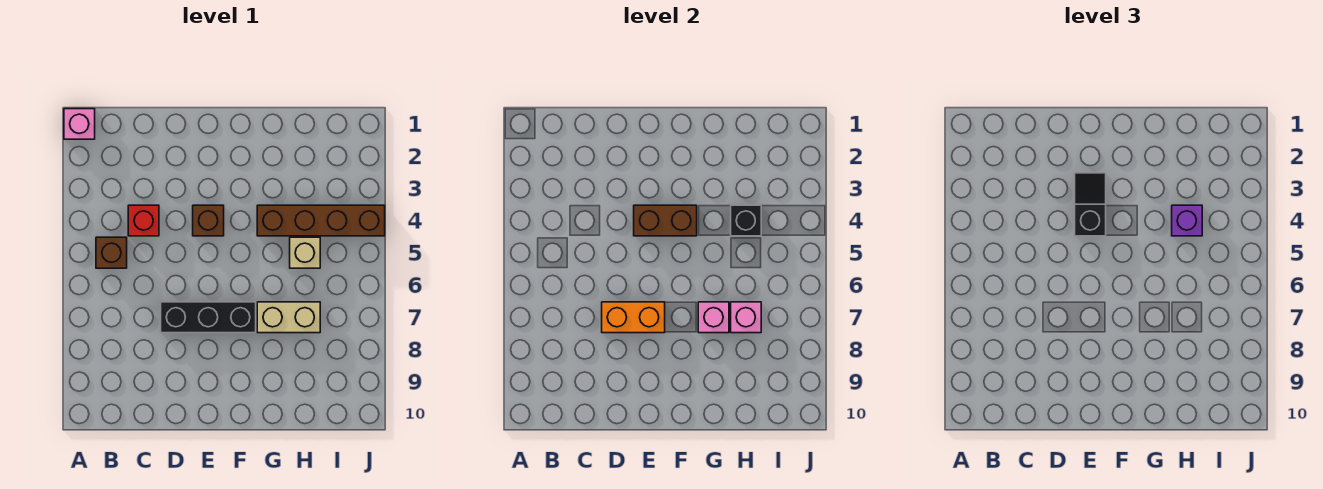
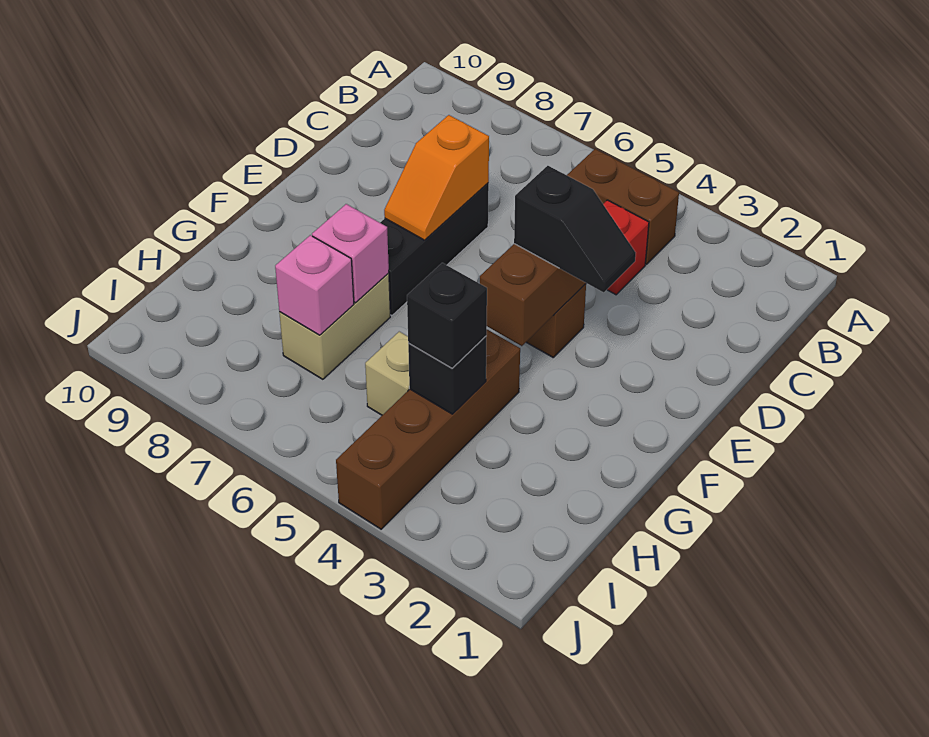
pink brick A1 level 1 -> none
brown brick B5 level 1 -> brown brick B4:B5 level 1
orange brick D7:E7 level 2 -> orange slope D7:E7 level 2 top D
purple brick H4 level 3 -> black brick H4 level 3

